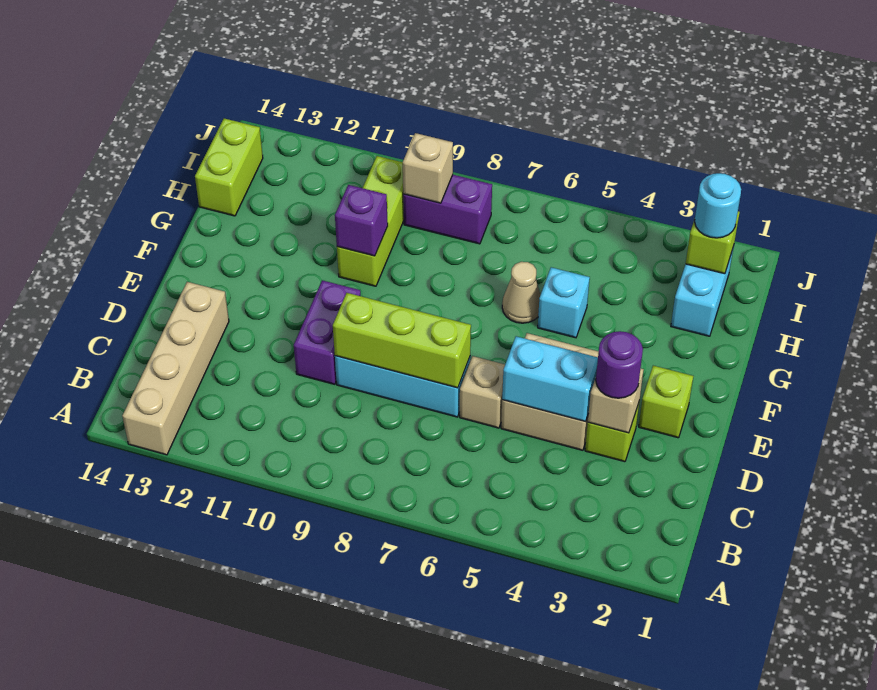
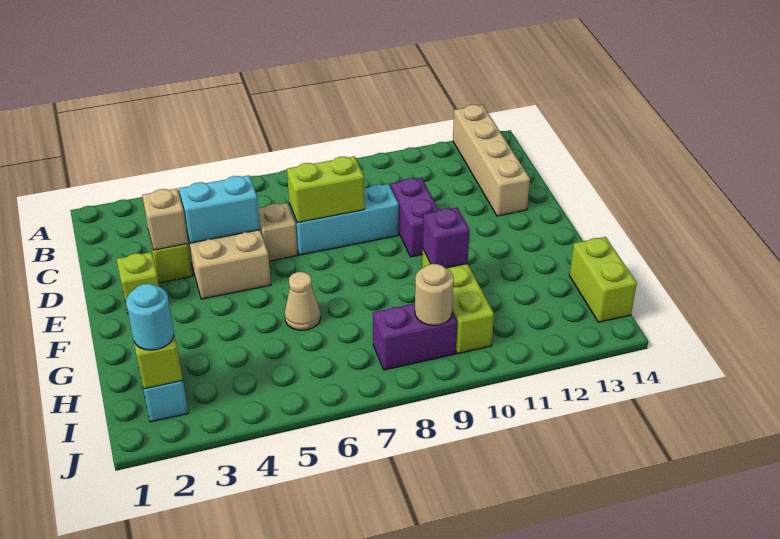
purple round brick D3 level 3 -> none
lime brick D7:D9 level 2 -> lime brick D7:D8 level 2
cyan brick G5 level 1 -> none
tan brick I9 level 2 -> tan round brick I9 level 2

